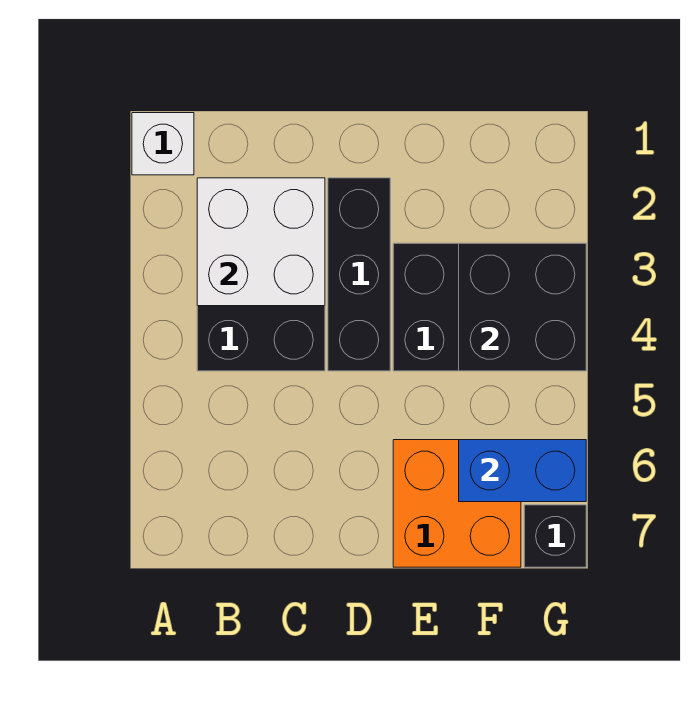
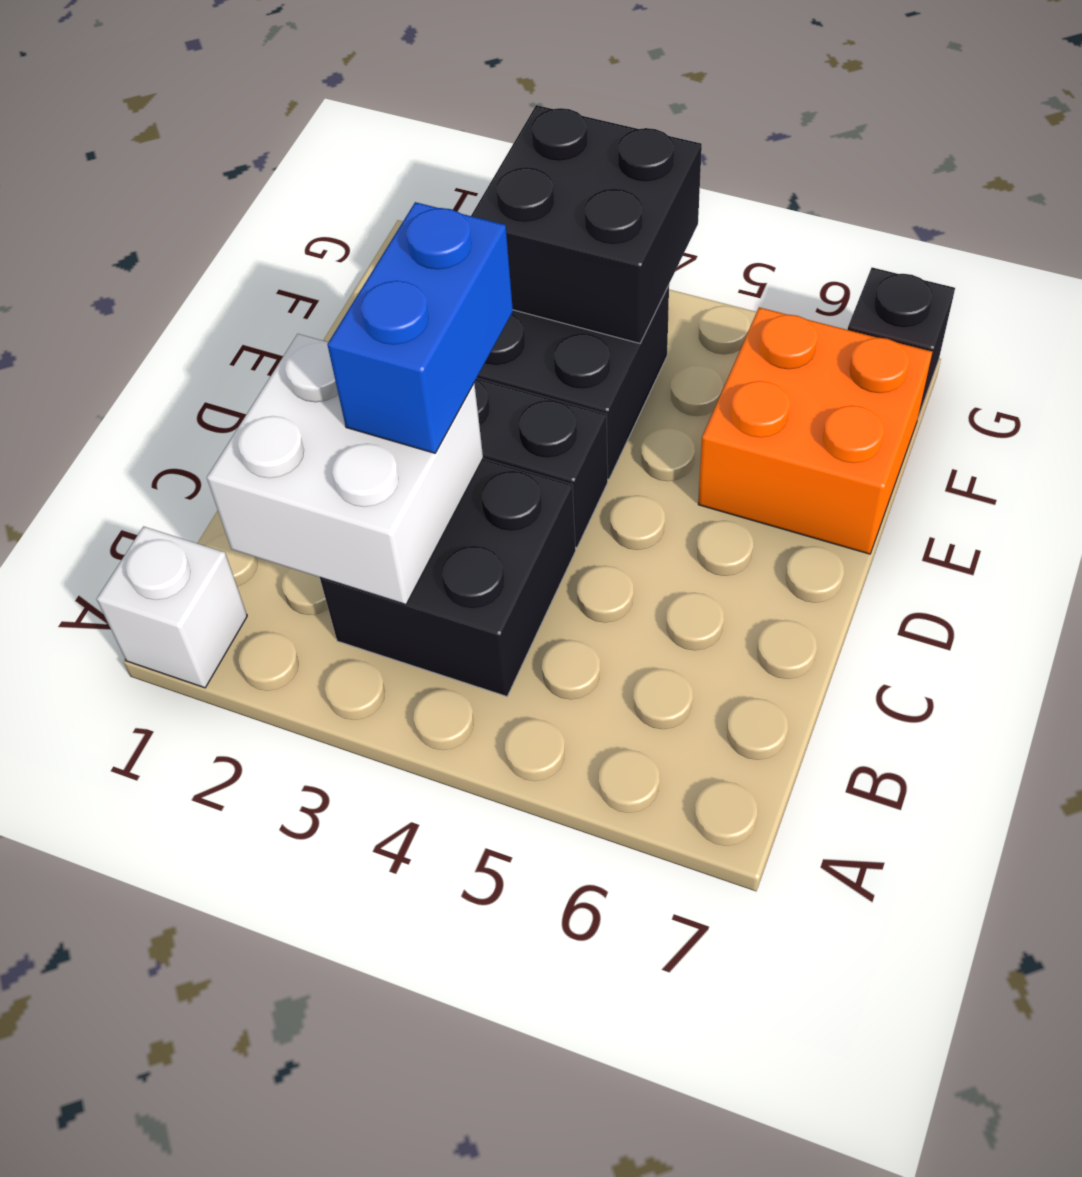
blue brick F6:G6 level 2 -> blue brick C3:D3 level 3

